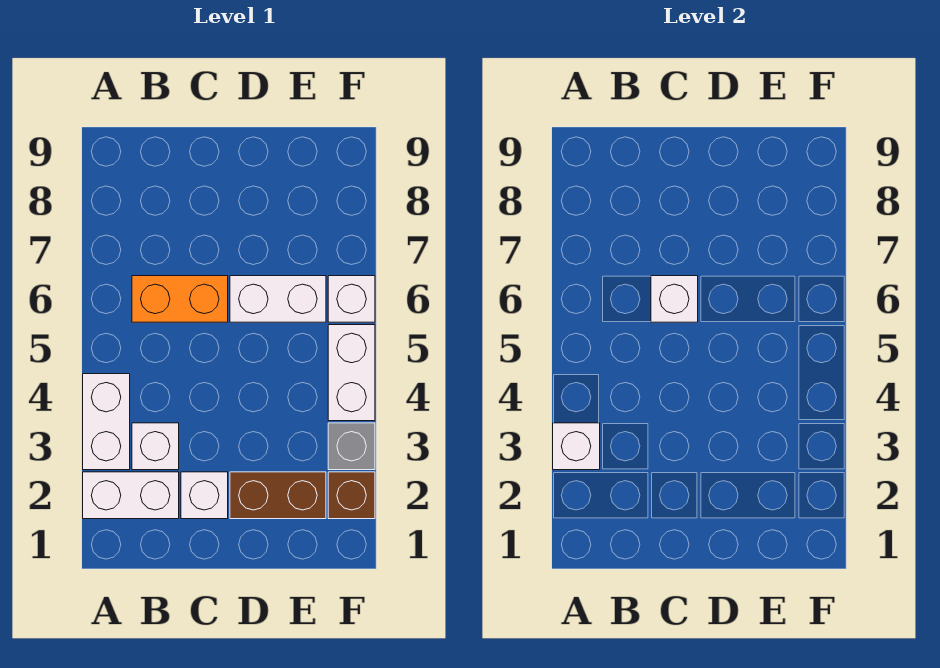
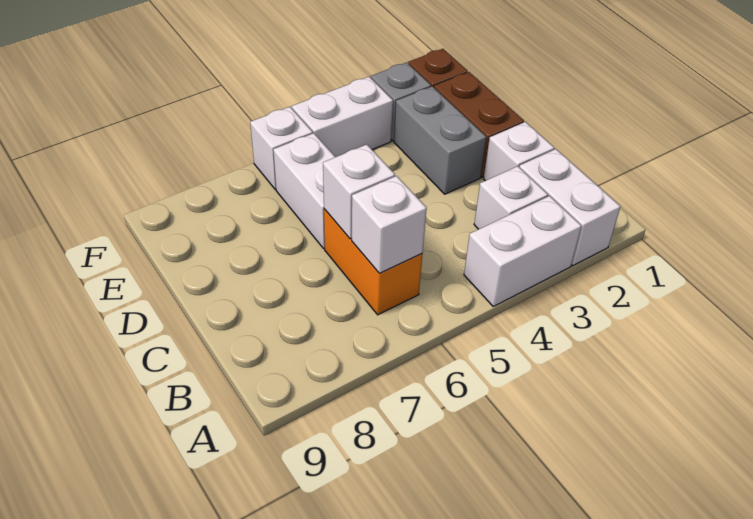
white brick A3 level 2 -> white brick B6 level 2
none -> grey brick D3:E3 level 1

